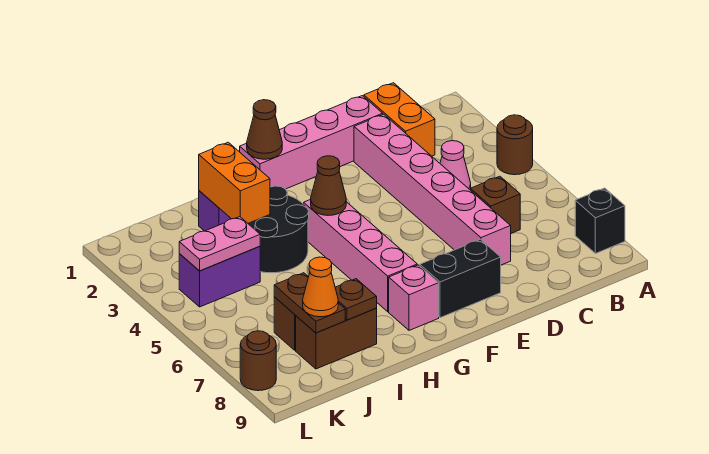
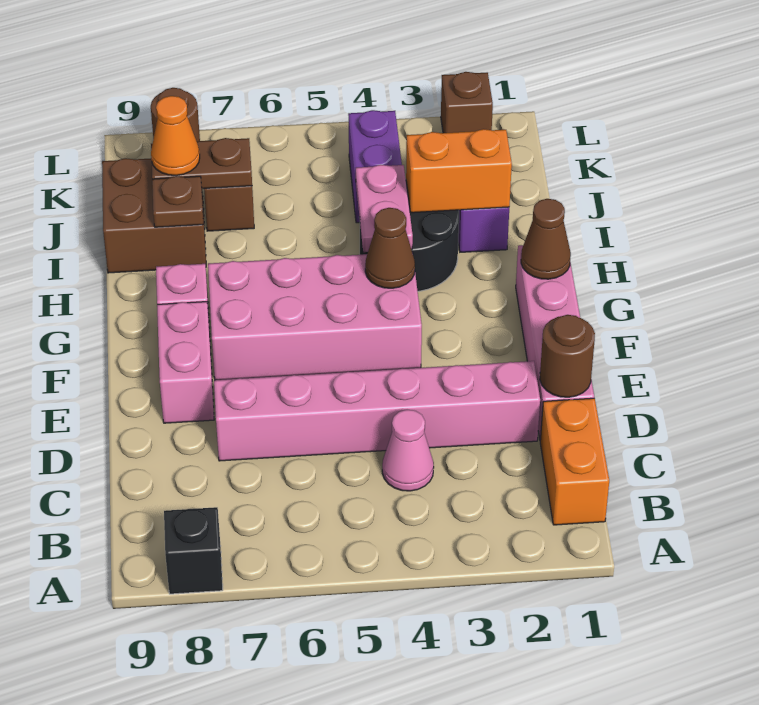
brown round brick A4 level 1 -> brown round brick D1 level 2
orange brick C1:C2 level 1 -> orange brick B1:C1 level 1
brown brick C6 level 1 -> brown brick L2 level 1
black brick E8:F8 level 1 -> pink brick E8:F8 level 1
pink brick G4:G7 level 1 -> pink brick F4:G7 level 1
brown brick I8:J8 level 1 -> brown brick I8:J9 level 1
pink plate J4:K4 level 2 -> pink plate H4:I4 level 2

